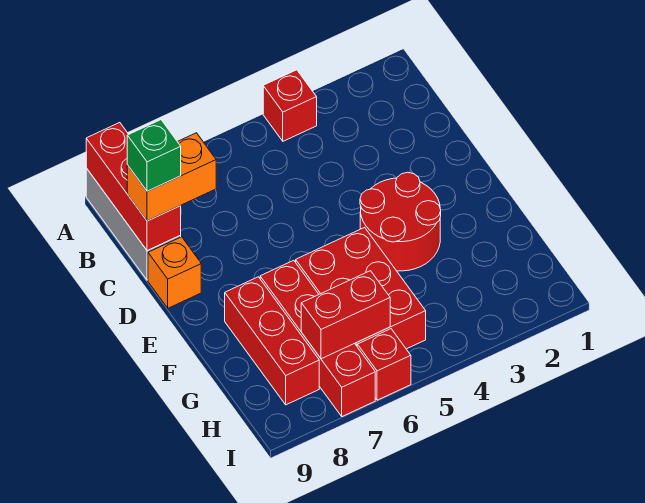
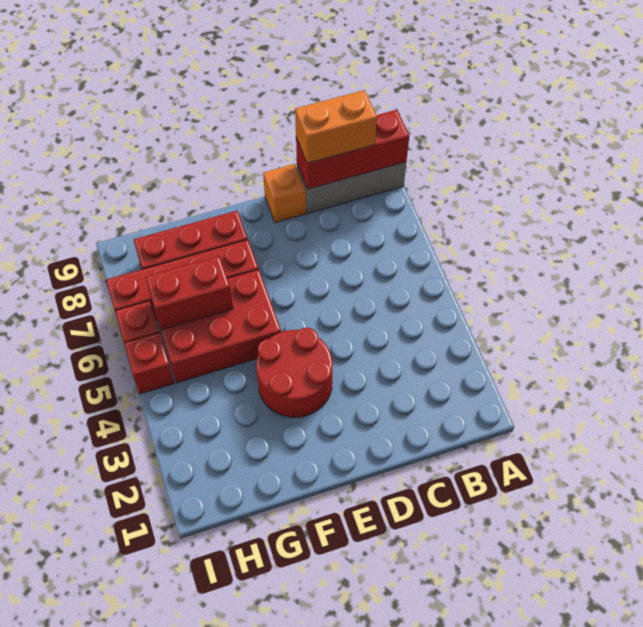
red brick A4 level 1 -> red brick I5 level 1
orange brick C8:C9 level 3 -> orange brick B9:C9 level 3
green brick C9 level 4 -> none
red brick H6:H7 level 2 -> red brick G6:H6 level 2

